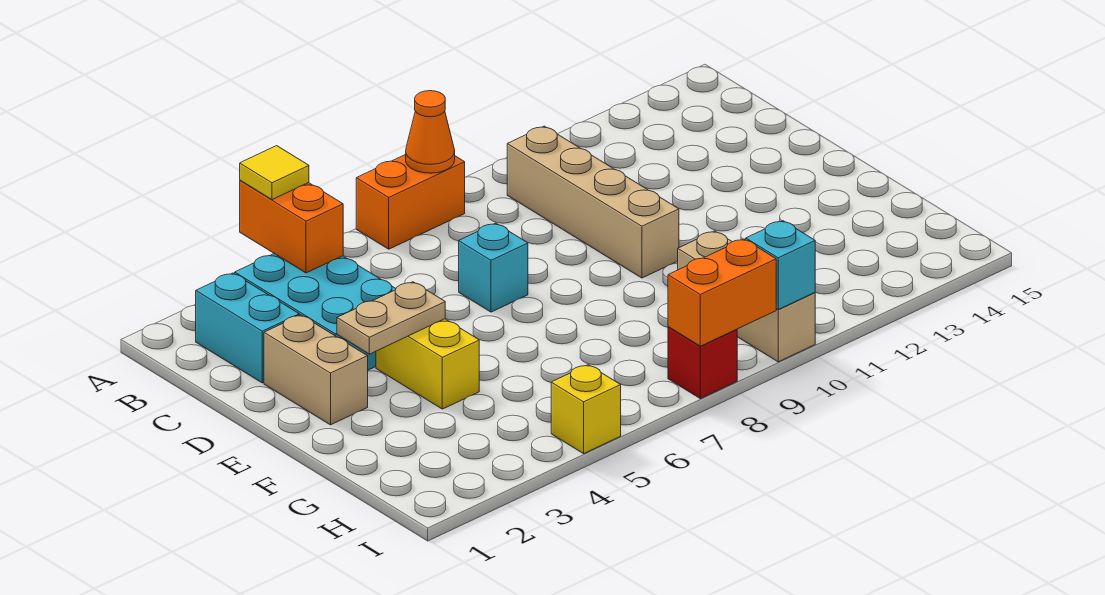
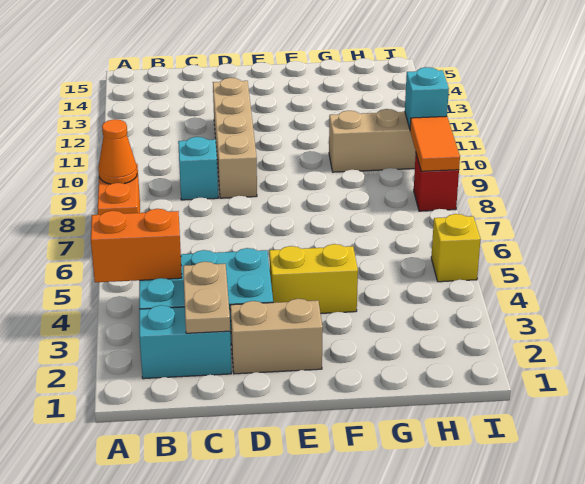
yellow tile A4 level 3 -> none
tan brick B10:E10 level 1 -> tan brick D9:D12 level 1
cyan brick D7 level 1 -> cyan brick C9 level 1
tan plate E3:E4 level 2 -> tan plate C2:C3 level 2
orange brick I8:I9 level 2 -> orange tile I8:I9 level 2

